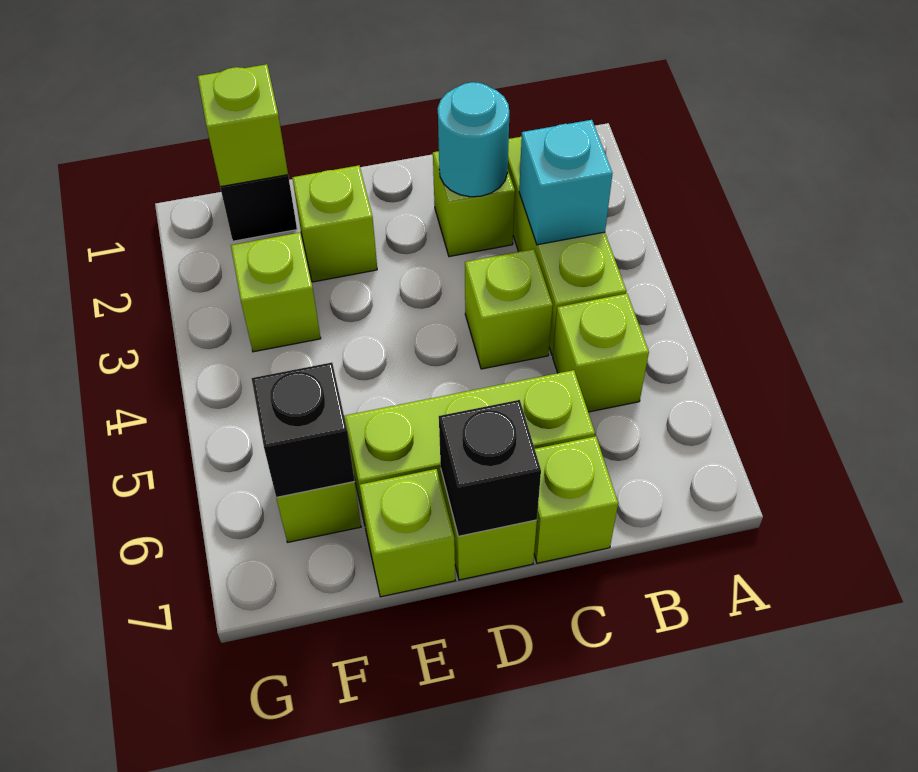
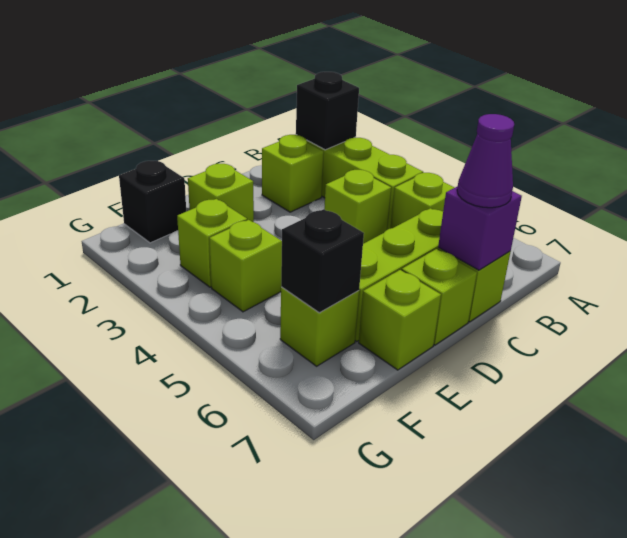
cyan brick B3 level 2 -> none
cyan round brick C2 level 2 -> none
none -> purple brick C7 level 2
none -> purple cone C7 level 3
black brick D7 level 2 -> black brick B2 level 2
lime brick F1 level 2 -> lime brick F4 level 1

